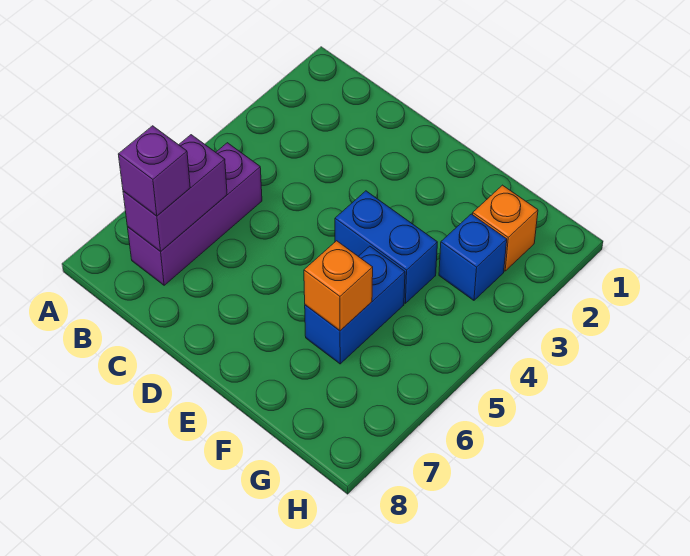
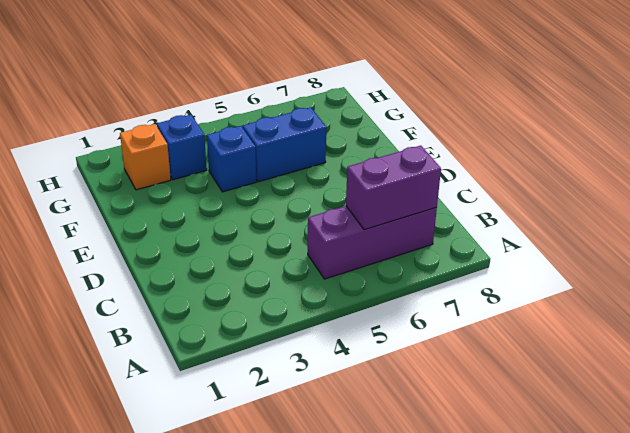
purple brick B7 level 3 -> none
blue brick E4:F4 level 1 -> blue brick F4 level 1
orange brick F6 level 2 -> none

